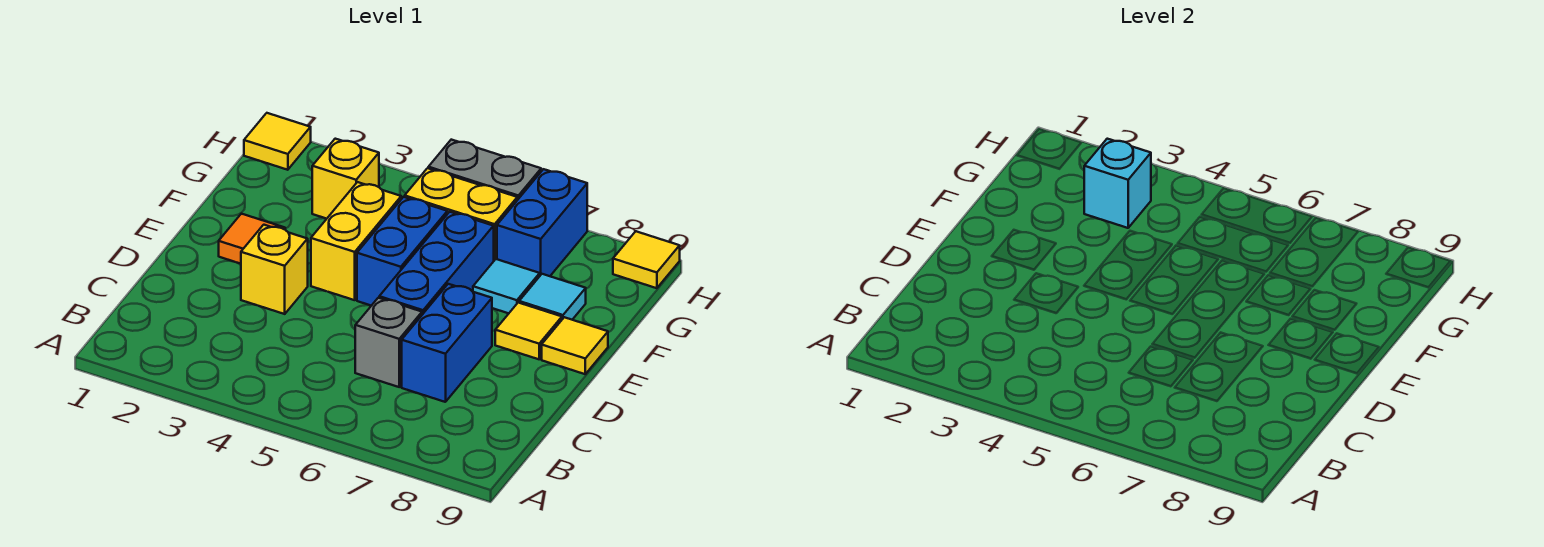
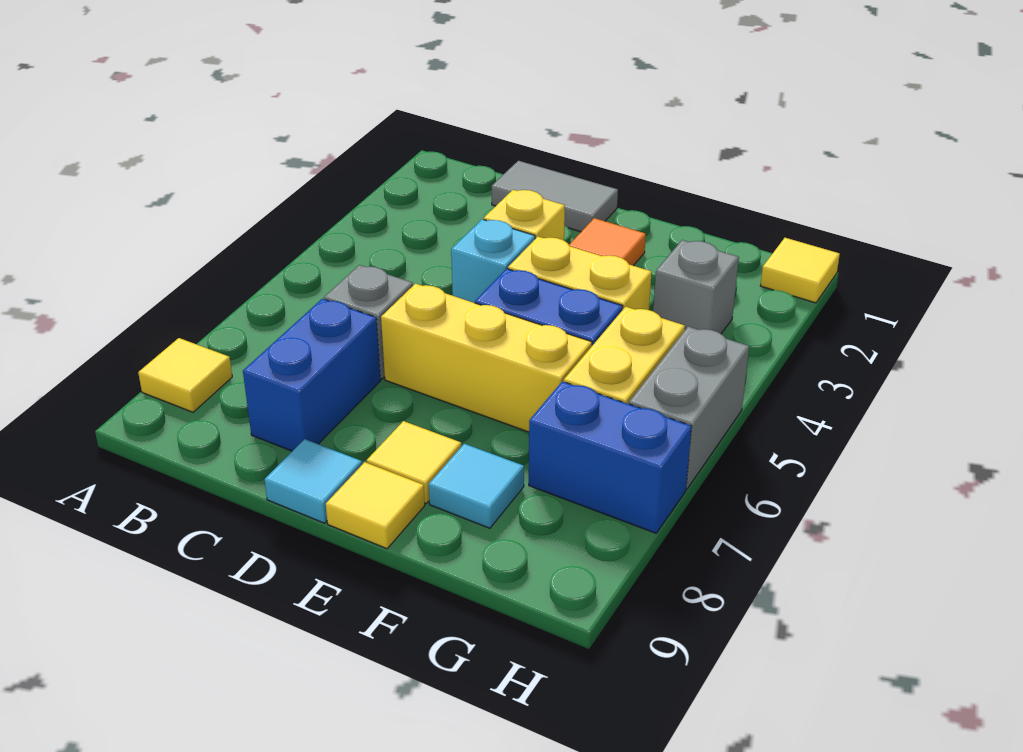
none -> grey tile C1:D1 level 1
blue brick C7:D7 level 1 -> blue brick C7:C8 level 1
blue brick D6:F6 level 1 -> yellow brick D6:F6 level 1
cyan tile F7 level 1 -> cyan tile D9 level 1
yellow brick G3 level 1 -> grey brick G3 level 1
cyan brick G3 level 2 -> cyan brick D4 level 1
yellow tile H9 level 1 -> yellow tile A8 level 1

